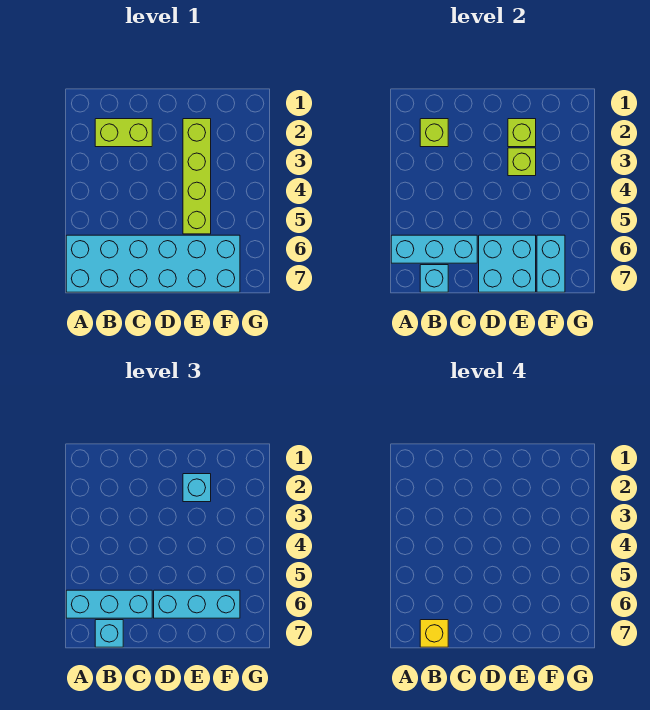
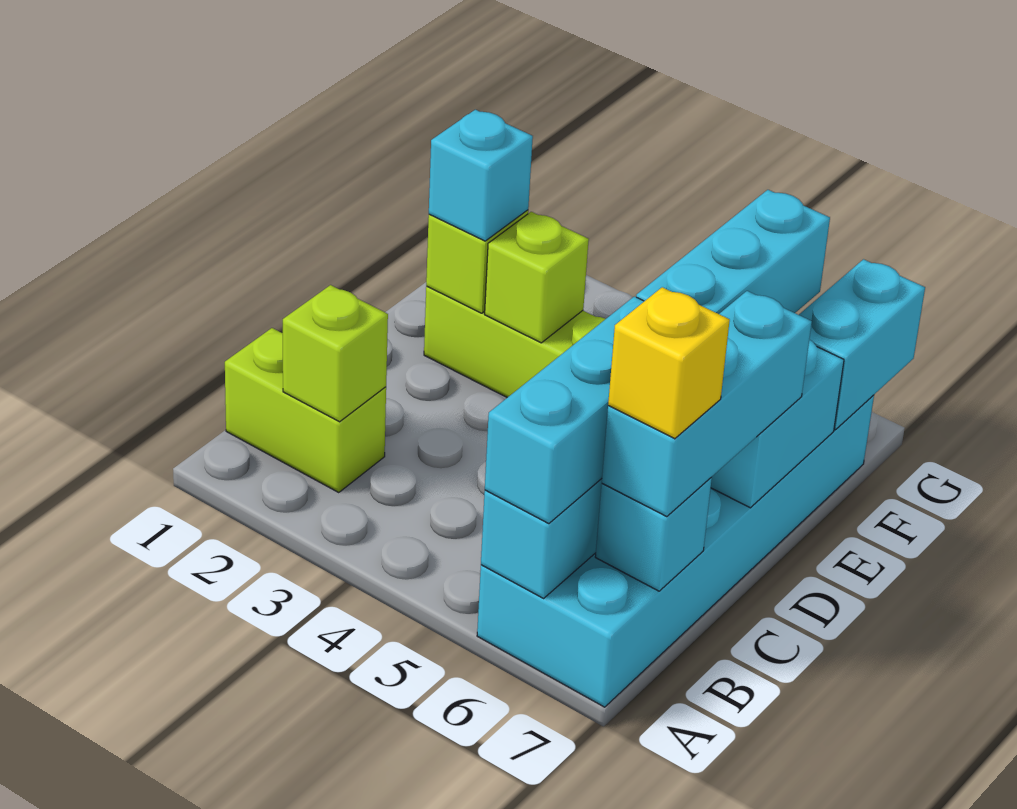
lime brick B2:C2 level 1 -> lime brick B1:B2 level 1
cyan brick B7 level 3 -> cyan brick B7:D7 level 3
cyan brick F6:F7 level 2 -> cyan brick F7:G7 level 2

